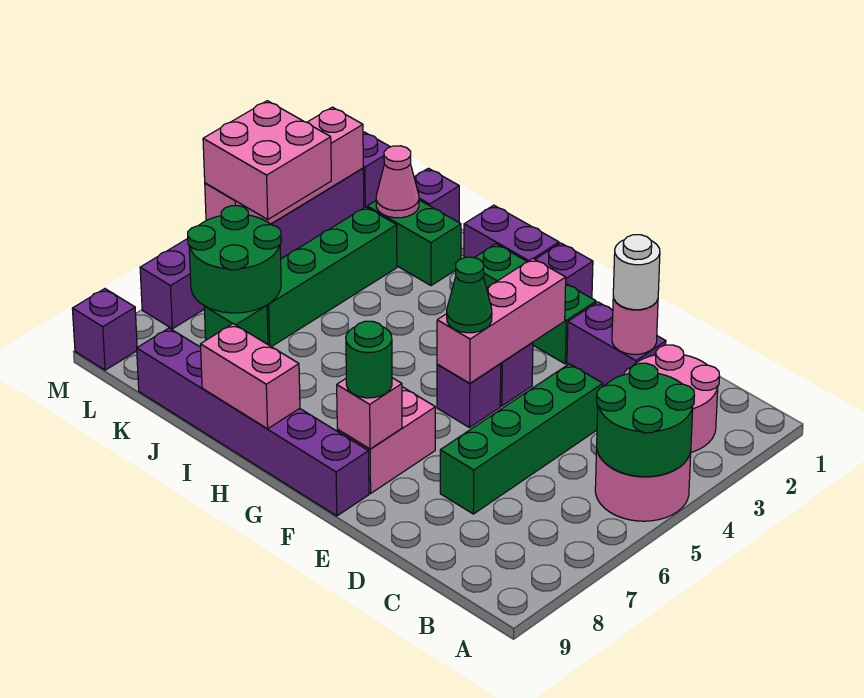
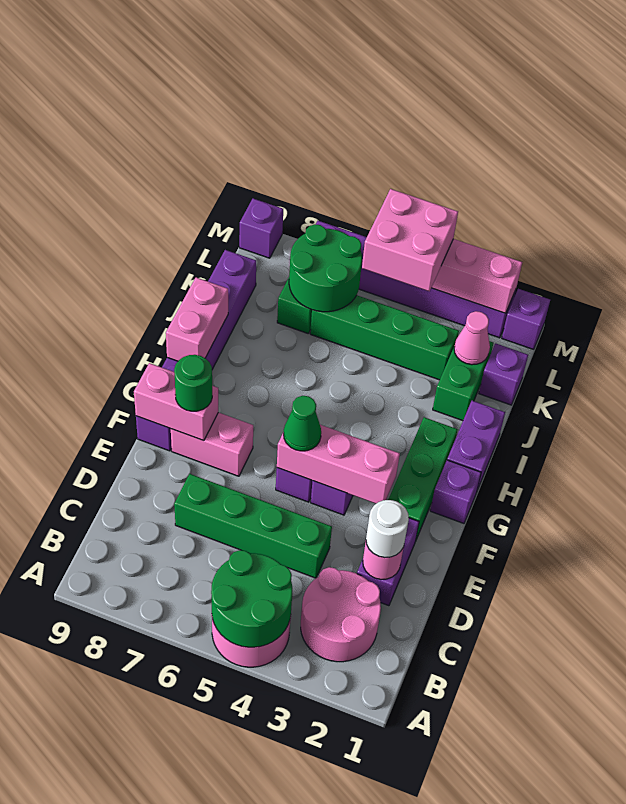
pink brick F8 level 2 -> pink brick F8:F9 level 2

